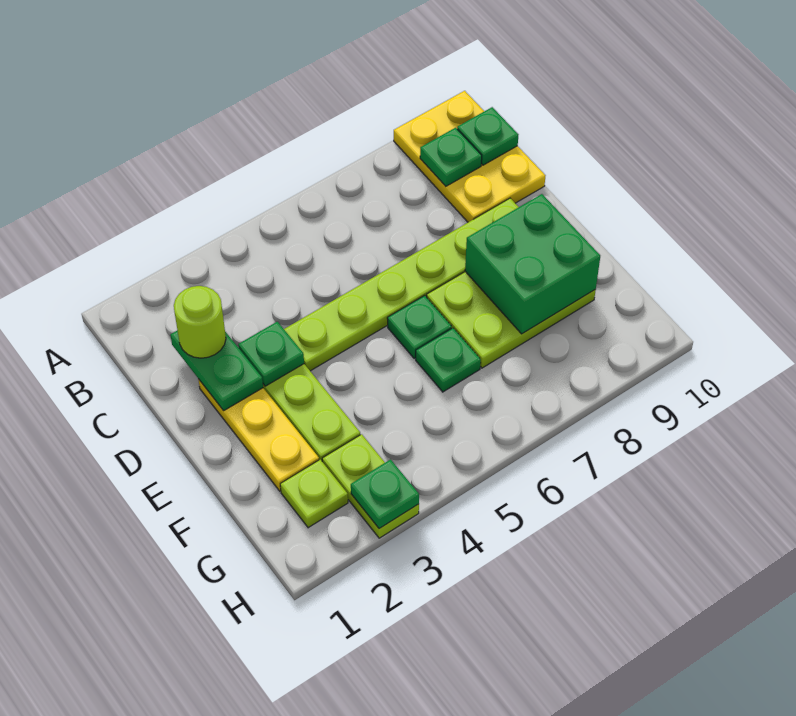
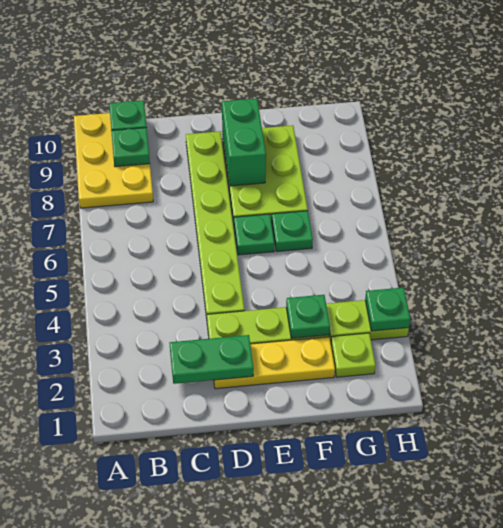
yellow plate A9:C10 level 1 -> yellow plate A8:B10 level 1
lime round brick C2 level 3 -> none
green plate D3 level 2 -> green plate F3 level 2
green brick E8:F9 level 2 -> green brick E8:E9 level 2

